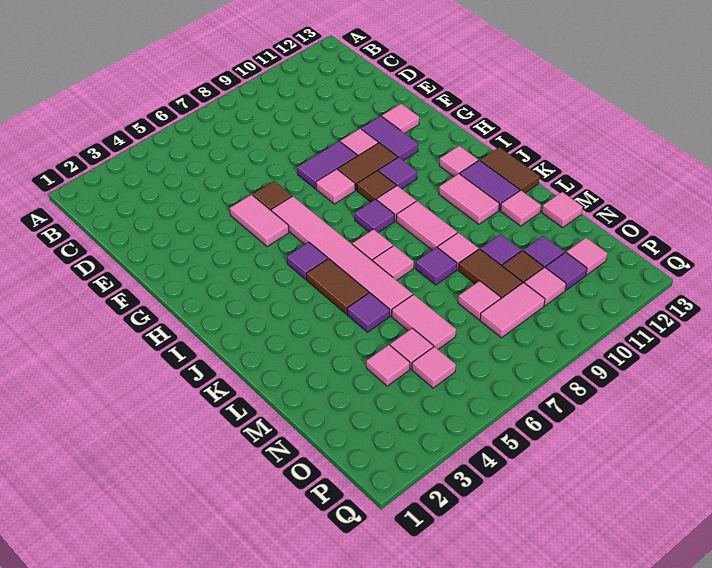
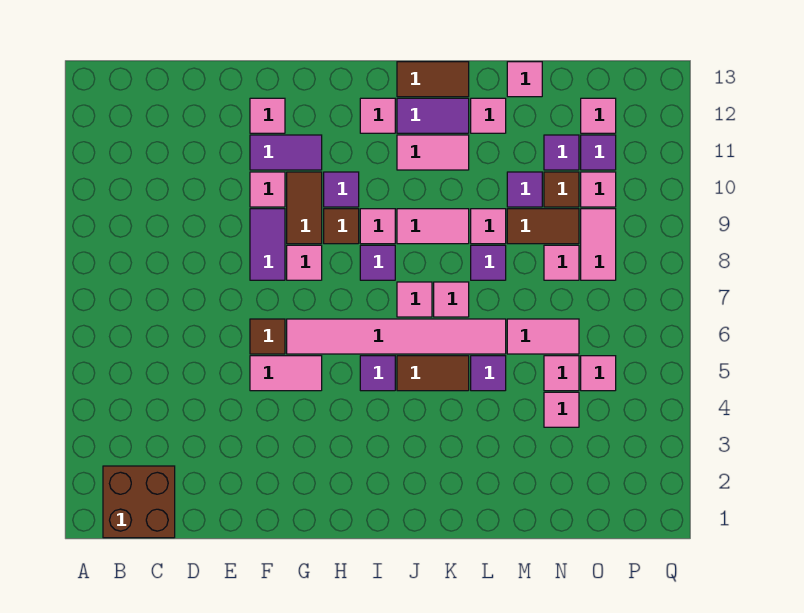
none -> brown brick B1:C2 level 1

